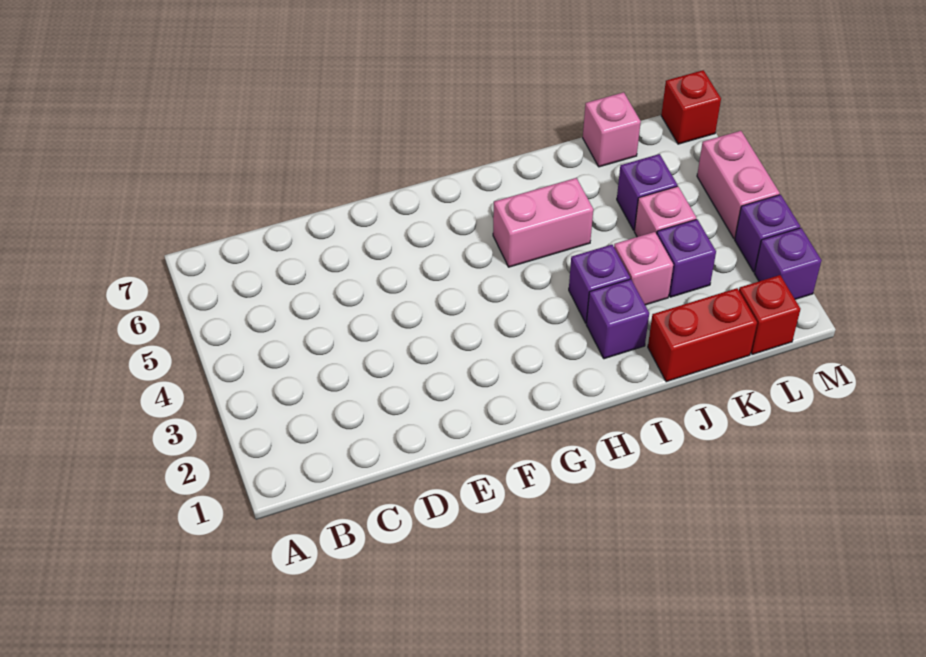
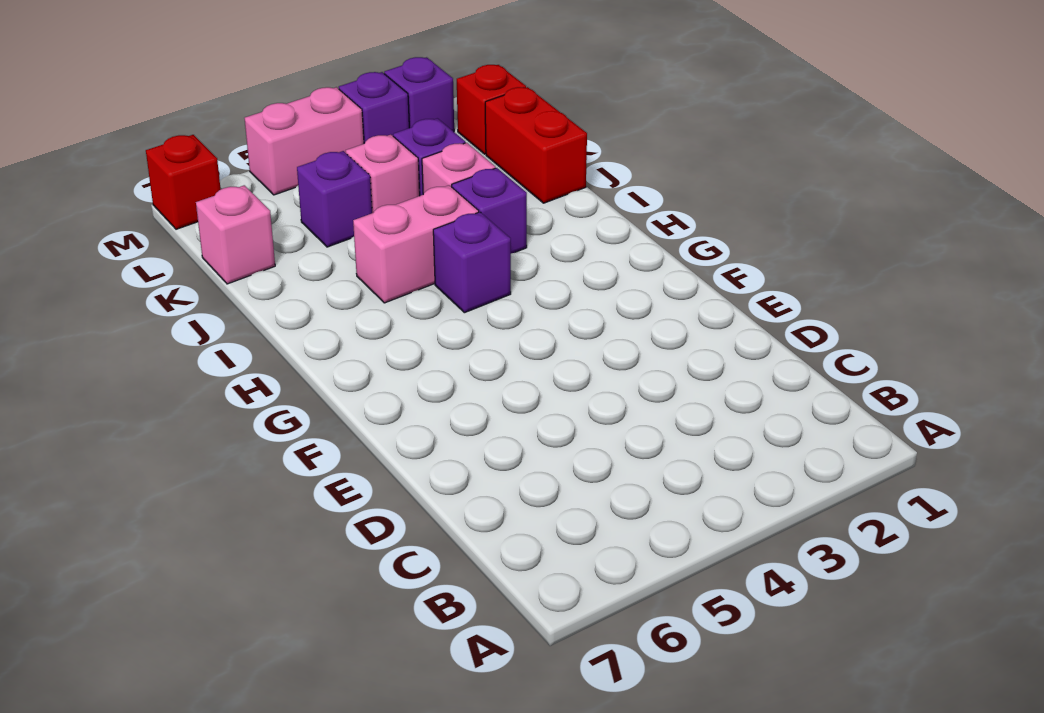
pink brick H5:I5 level 1 -> pink brick I4:I5 level 1
purple brick I2 level 1 -> purple brick H4 level 1

